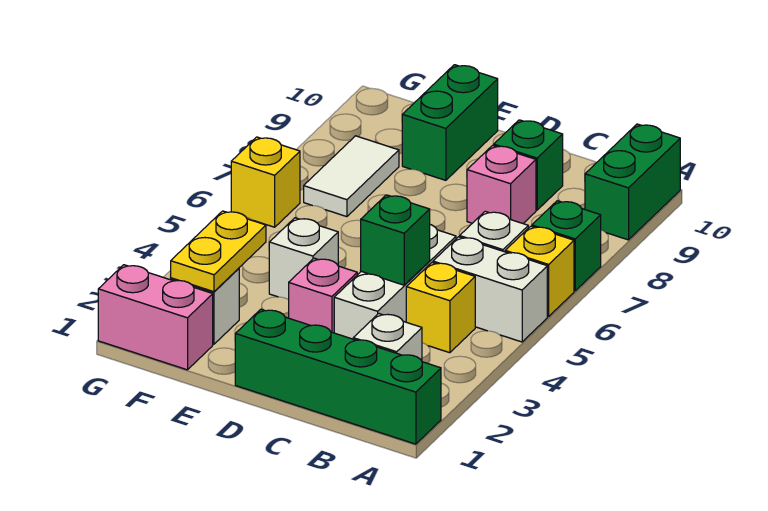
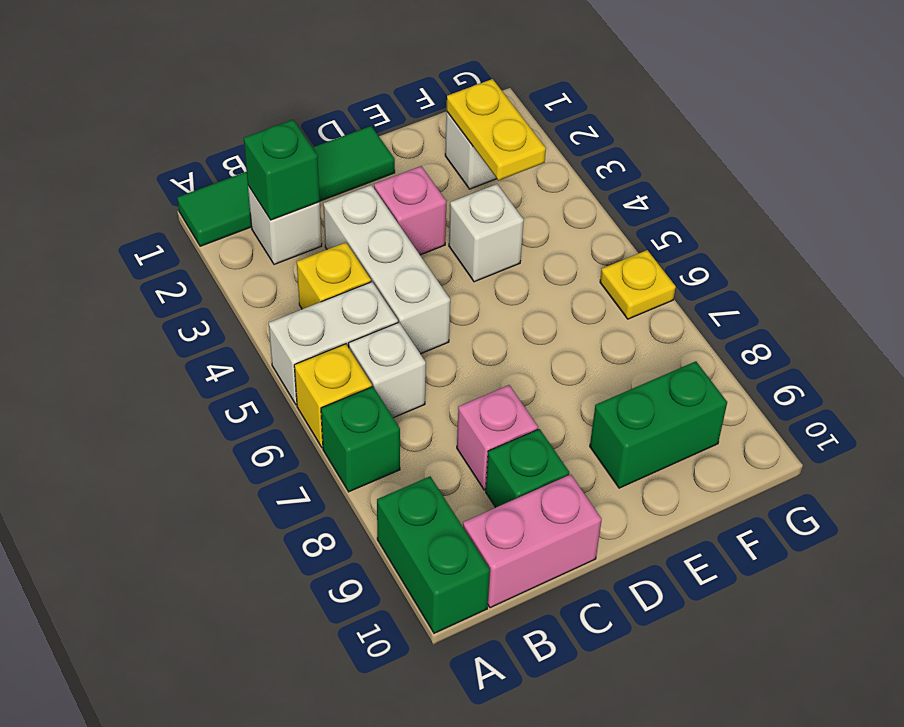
green brick A1:D1 level 1 -> green tile A1:D1 level 1
green brick C4 level 2 -> green brick B2 level 2
green brick E9:E10 level 1 -> green brick E9:F9 level 1
pink brick F1:G1 level 1 -> pink brick B10:C10 level 1
white tile F7:F8 level 1 -> none
yellow brick G6 level 1 -> yellow plate G6 level 1

